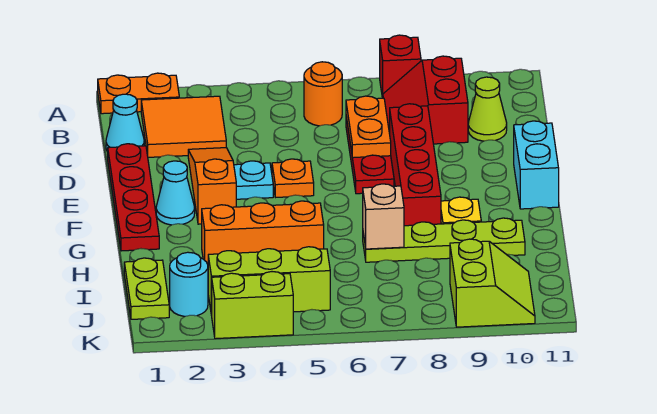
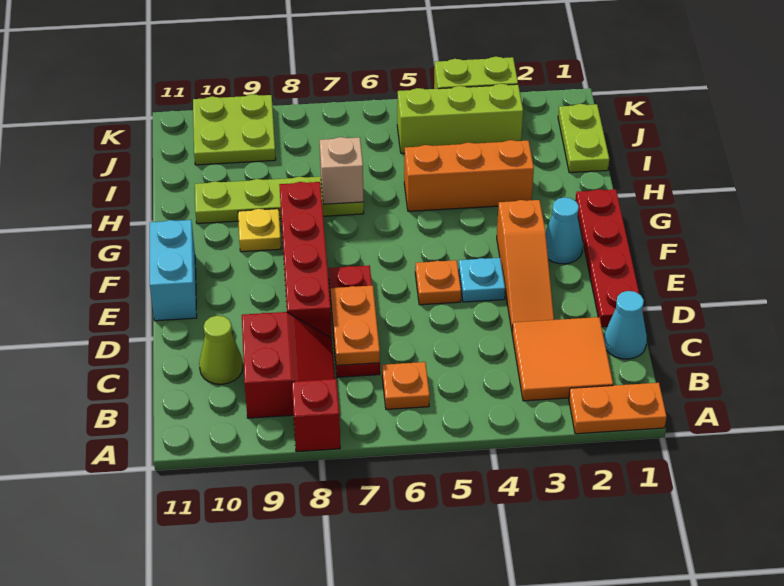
orange round brick B6 level 1 -> orange plate B6 level 1
cyan round brick J2 level 1 -> none
lime slope J9:K10 level 1 top 9 -> lime plate J9:K10 level 1

